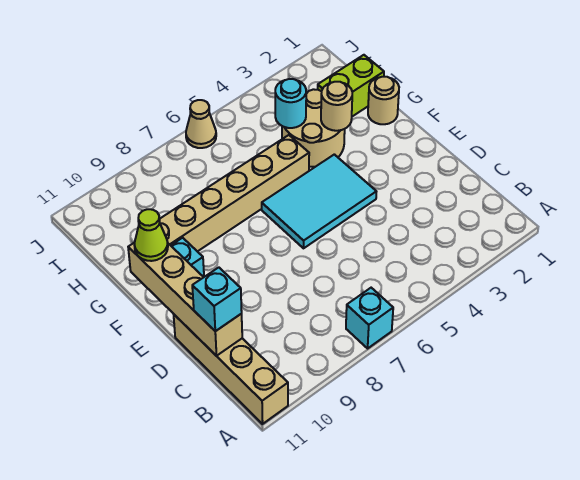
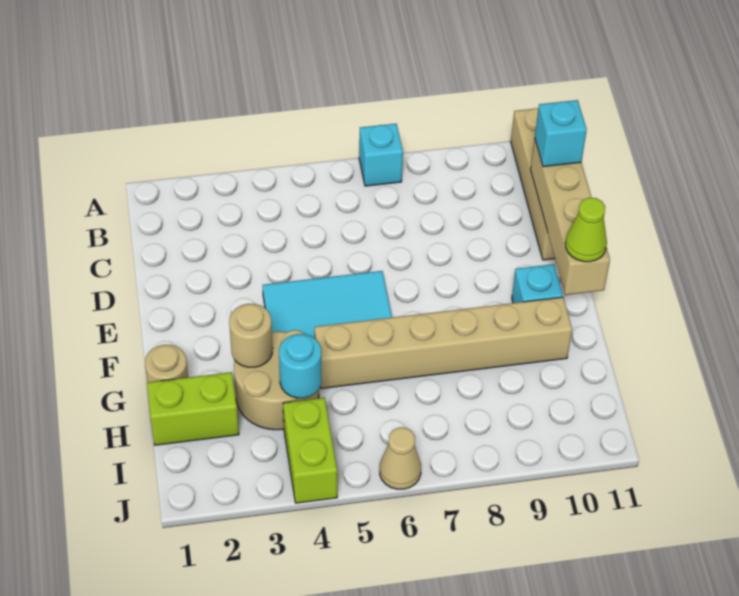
none -> lime brick I4:J4 level 1

